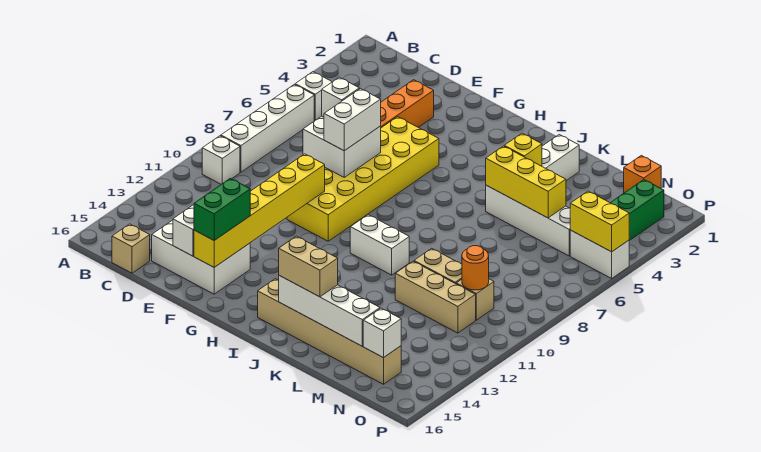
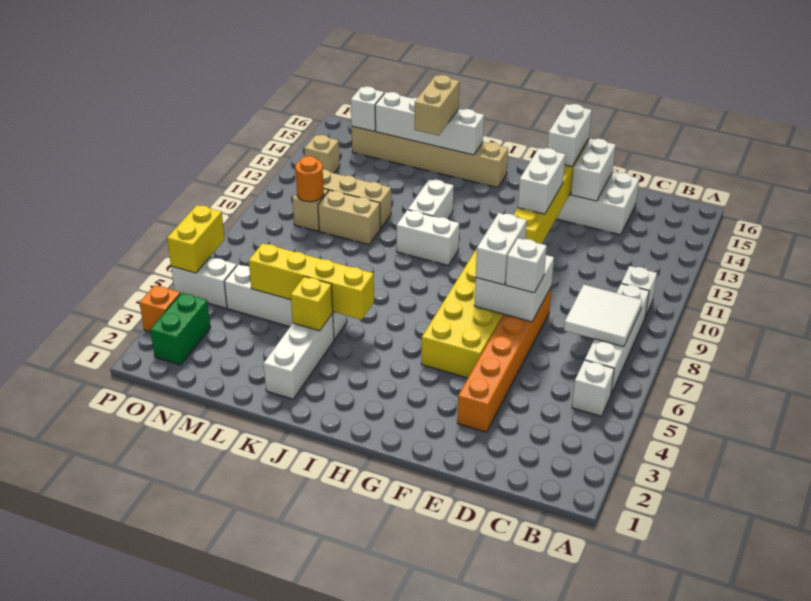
none -> white tile B7:C8 level 2
tan brick C16 level 1 -> tan brick O13 level 1
none -> white brick F11:F12 level 3
green brick F14:F15 level 3 -> white brick F14:F15 level 3
none -> white brick J11:J12 level 1
tan brick J15:K15 level 3 -> tan brick K14:K15 level 3
yellow brick K5:M5 level 2 -> yellow brick J5:M5 level 2
orange brick N1 level 1 -> orange brick P3 level 1
yellow brick O5:P5 level 2 -> yellow brick P5:P6 level 2

